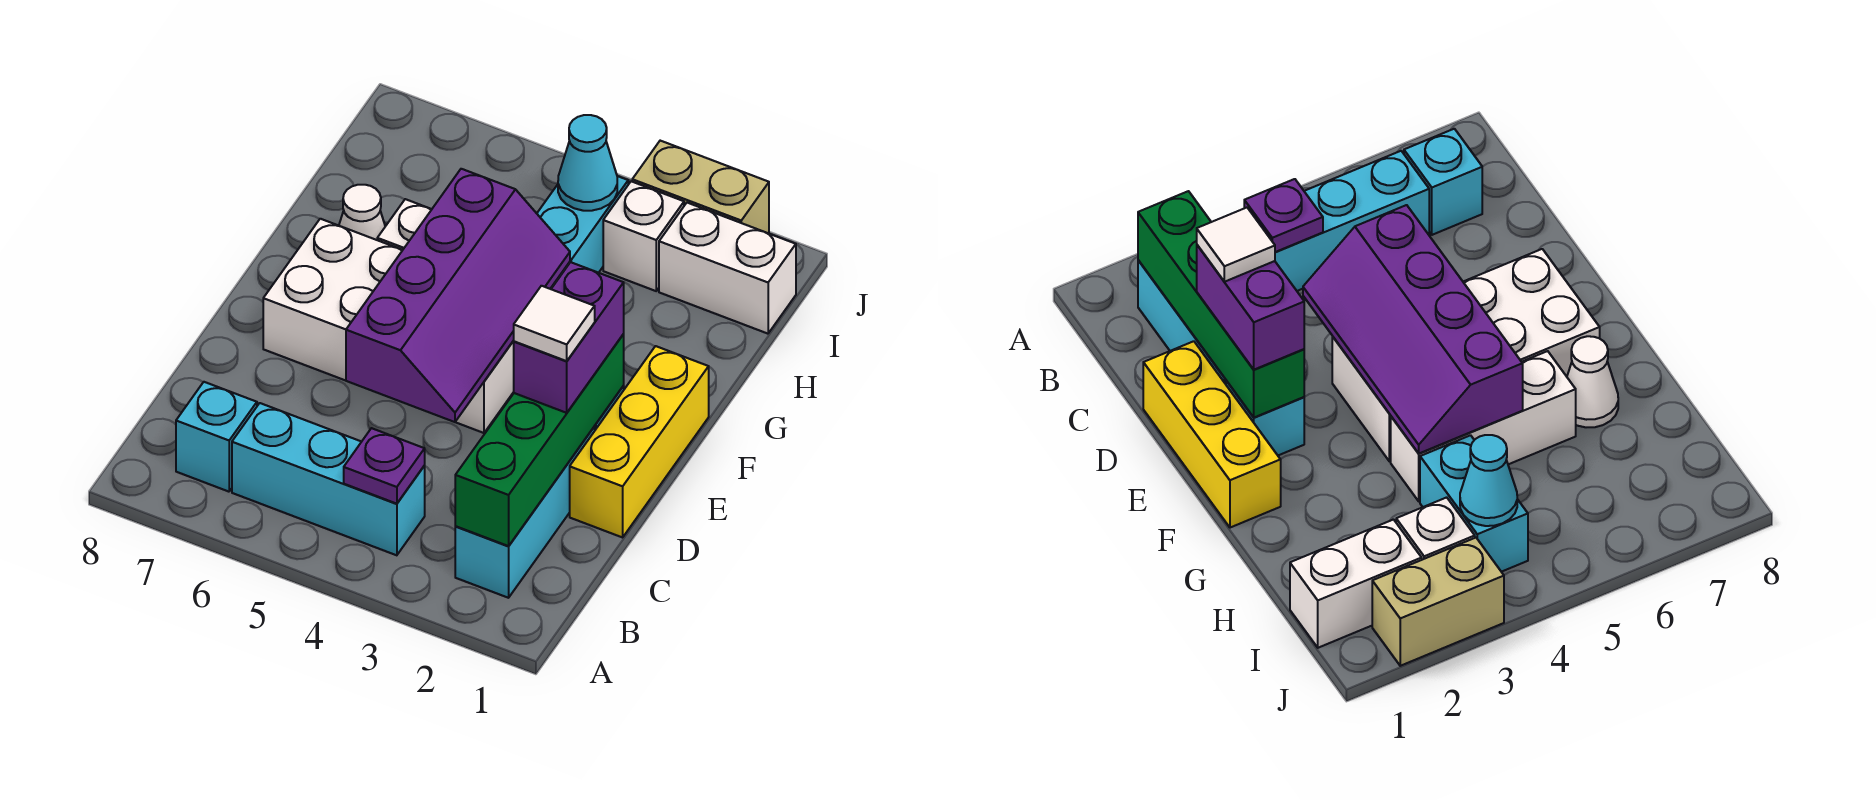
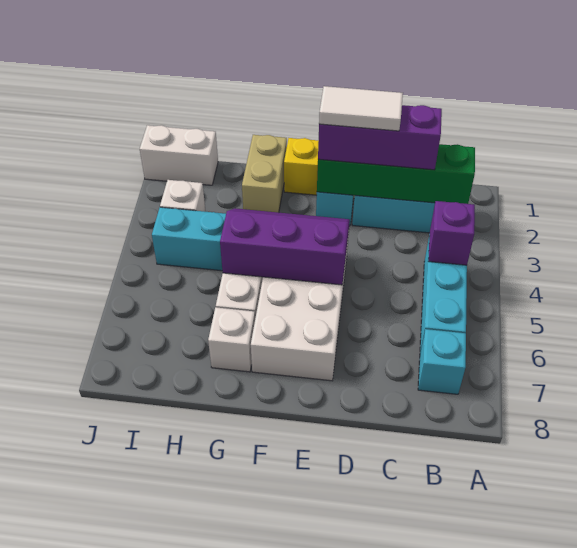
purple plate B4 level 2 -> purple brick B4 level 2
purple brick D2:E2 level 3 -> purple brick C2:E2 level 3
white tile D2 level 4 -> white tile D2:E2 level 4
purple slope D4:G5 level 2 top 5 -> purple slope E4:G5 level 2 top 5
white cone G7 level 1 -> white brick G7 level 1
white brick I1:I2 level 1 -> white brick I1:J1 level 1
cyan cone I4 level 2 -> none
tan brick J2:J3 level 1 -> tan brick G1:G2 level 1

